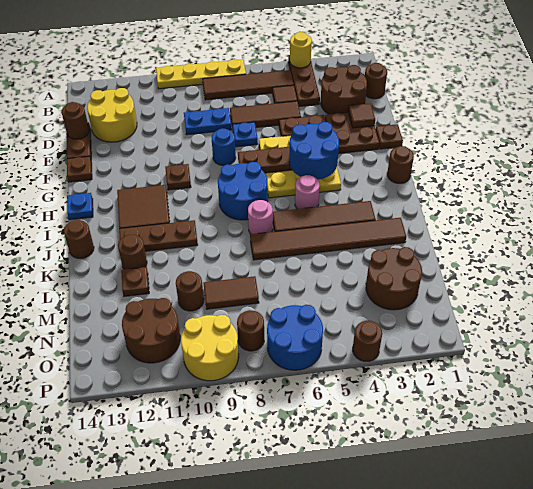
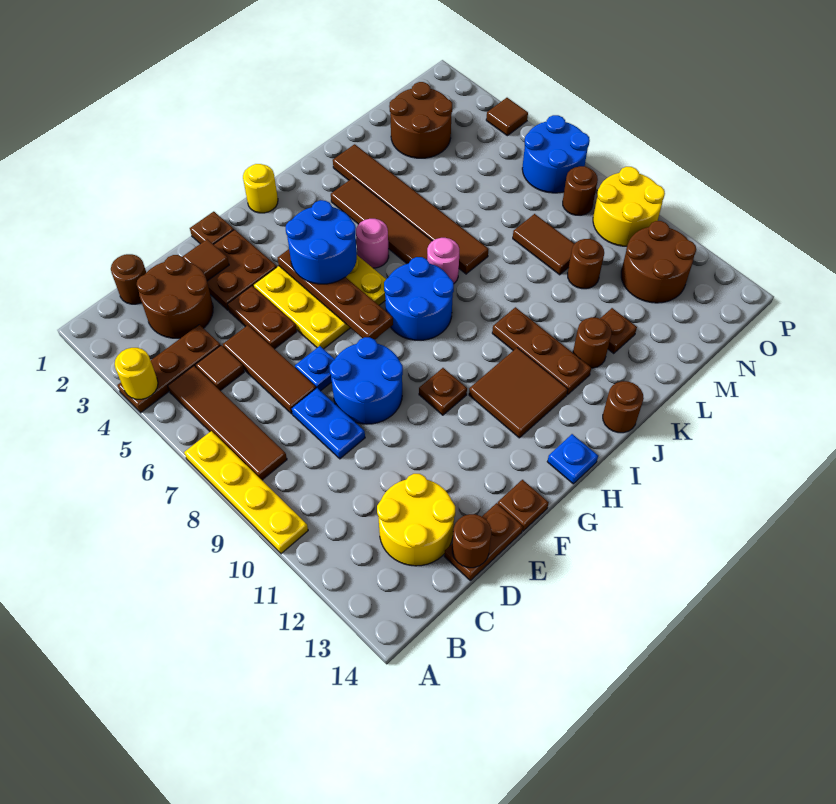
blue round brick F8 level 1 -> blue round brick E8:F9 level 1
brown round brick H1 level 1 -> yellow round brick H1 level 1
brown round brick P4 level 1 -> brown tile P4 level 1

